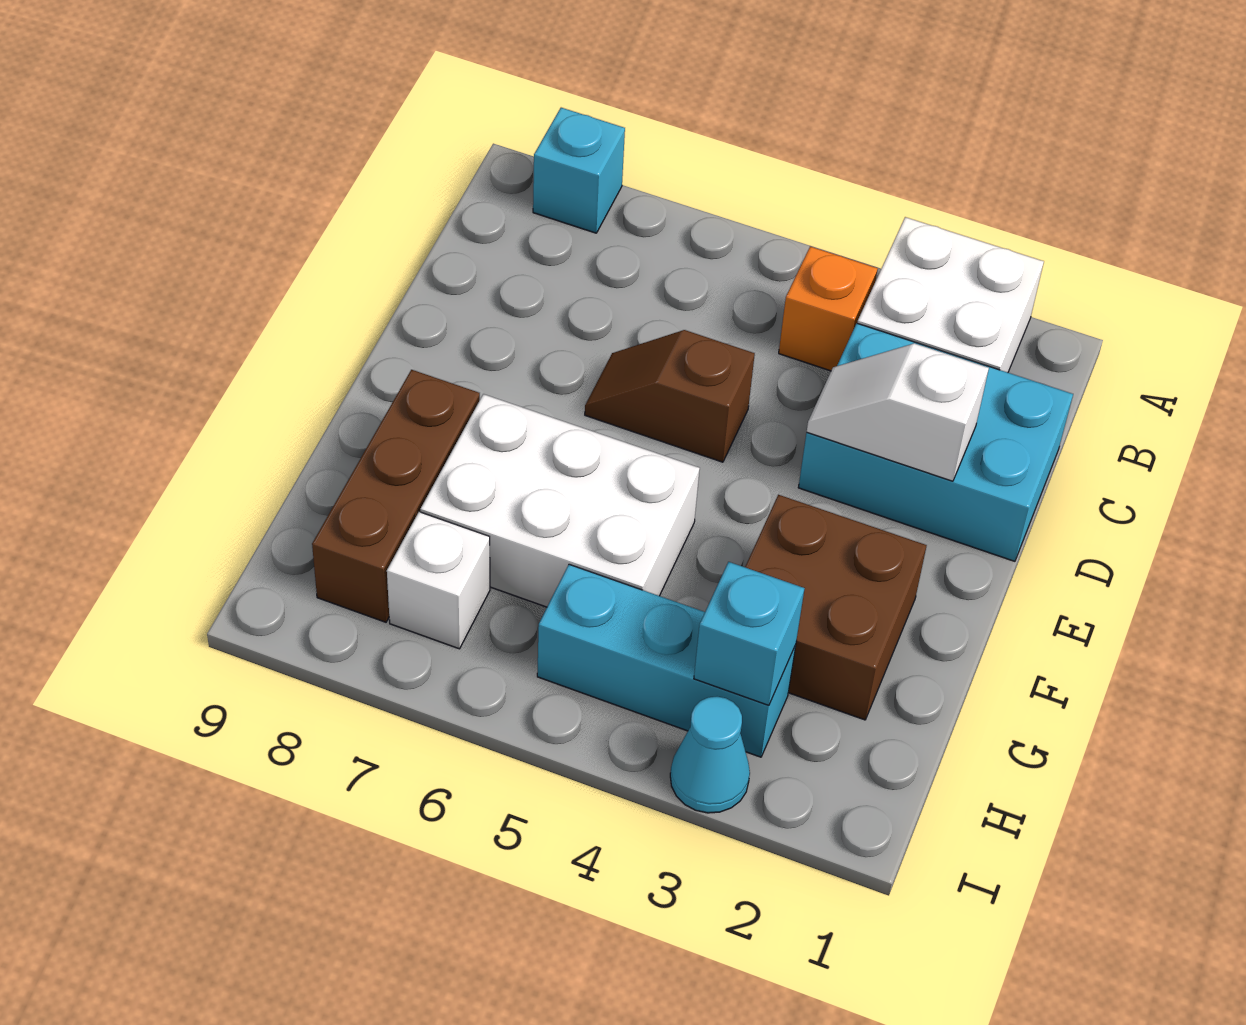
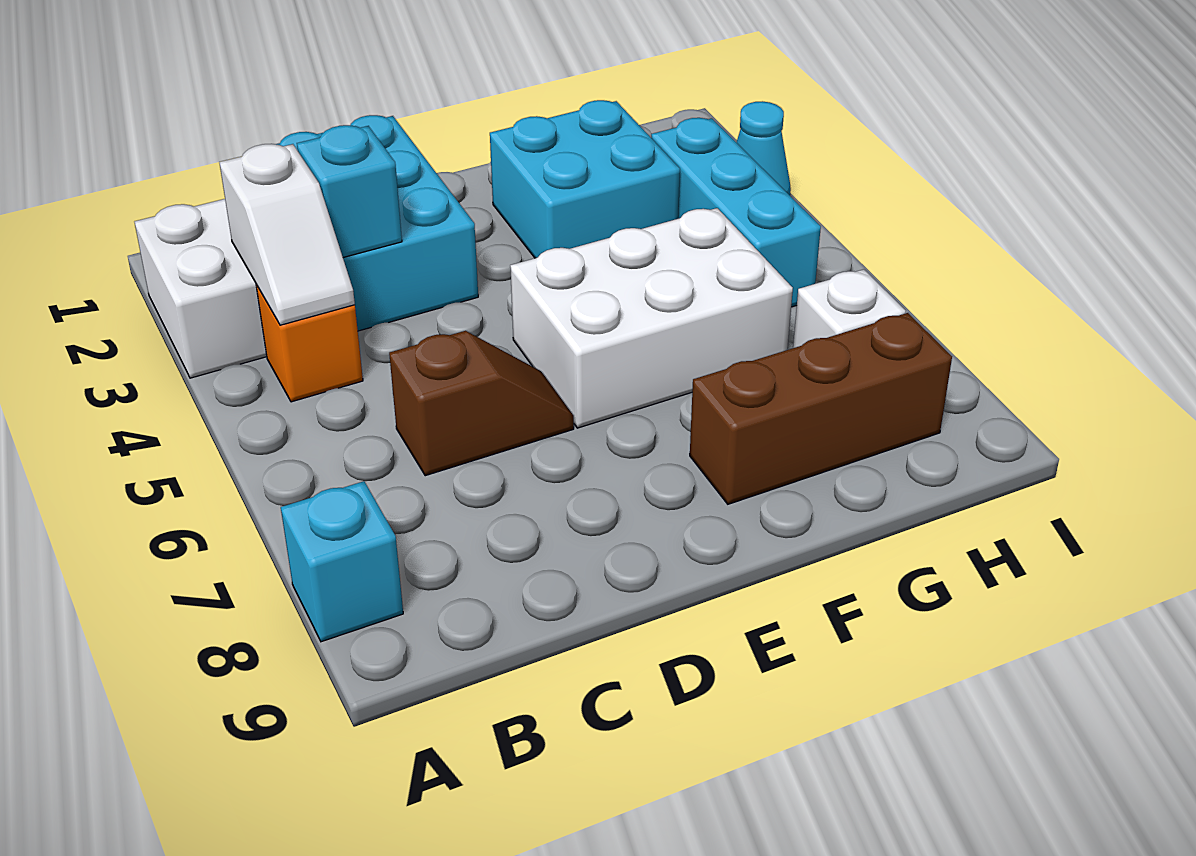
white slope D2:D3 level 2 top 2 -> white slope B3:B4 level 2 top 3
brown slope D5:D6 level 1 top 5 -> brown slope C6:D6 level 1 top C
brown brick F2:G3 level 1 -> cyan brick F2:G3 level 1
white brick F5:G7 level 1 -> white brick E5:G6 level 1
cyan brick H3 level 2 -> cyan brick C3 level 2

